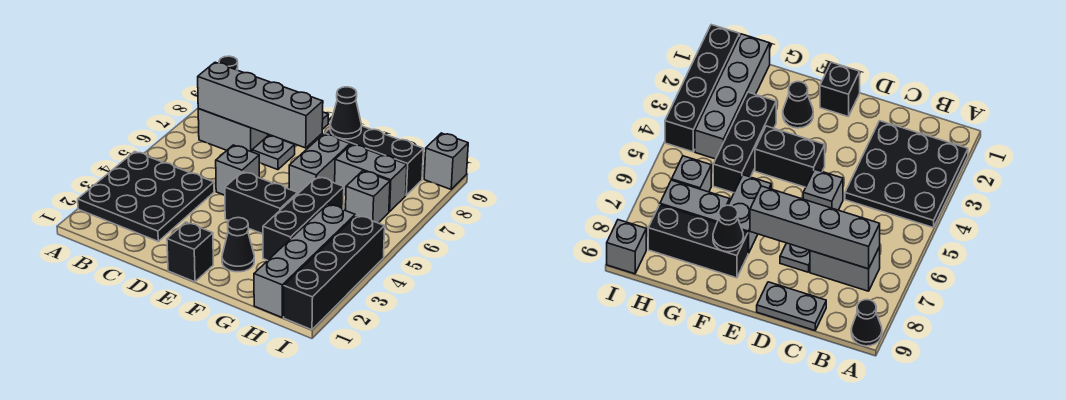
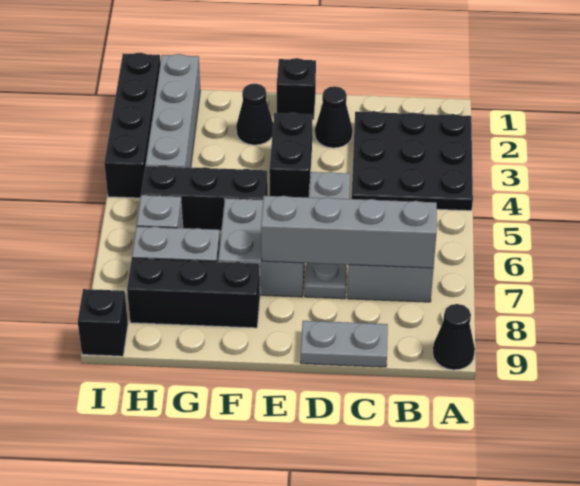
black brick E4:F4 level 1 -> black brick E3:E4 level 1
grey brick F6:F7 level 1 -> grey brick E6:F7 level 1
black cone F8 level 2 -> black cone D2 level 1
black brick G3:G5 level 1 -> black brick F5:H5 level 1
grey brick I9 level 1 -> black brick I9 level 1

